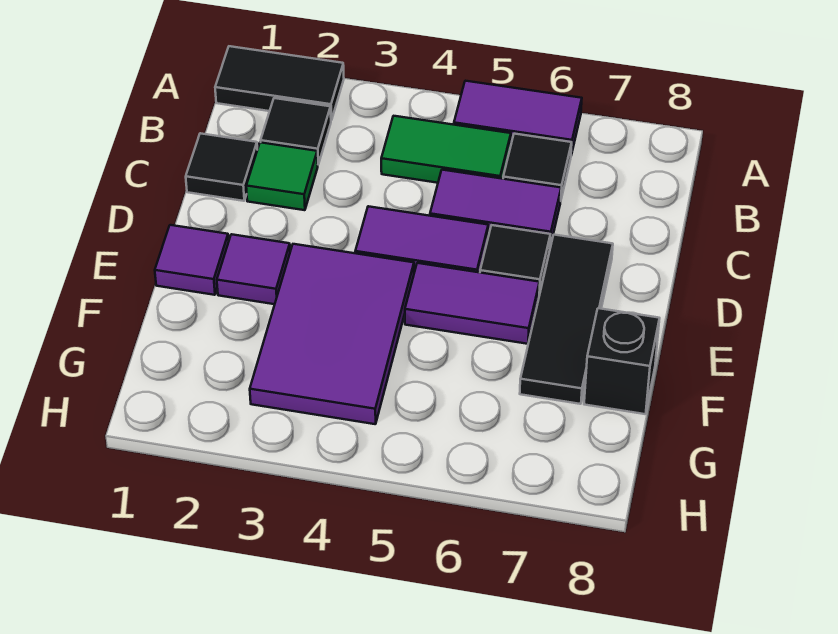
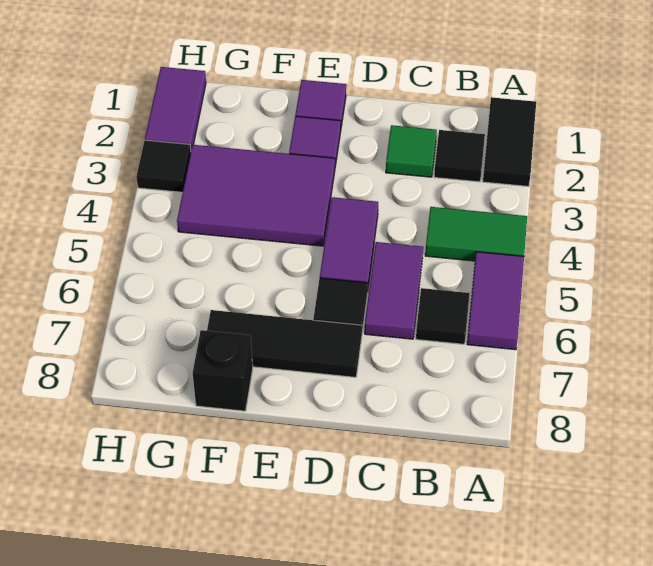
green tile B4:B5 level 1 -> green tile A4:B4 level 1
black tile C1 level 1 -> black tile H3 level 1
purple tile E5:E6 level 1 -> purple tile H1:H2 level 1

